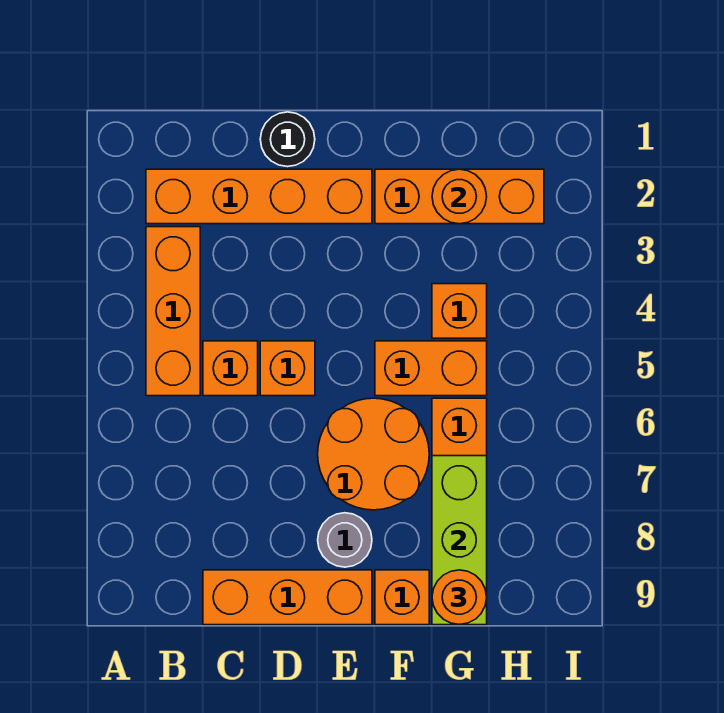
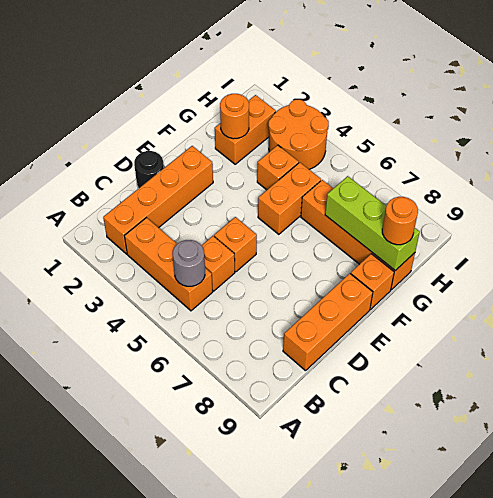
orange round brick E6:F7 level 1 -> orange round brick H3:I4 level 1
grey round brick E8 level 1 -> grey round brick B5 level 2
orange brick F2:H2 level 1 -> orange brick G2:H2 level 1

